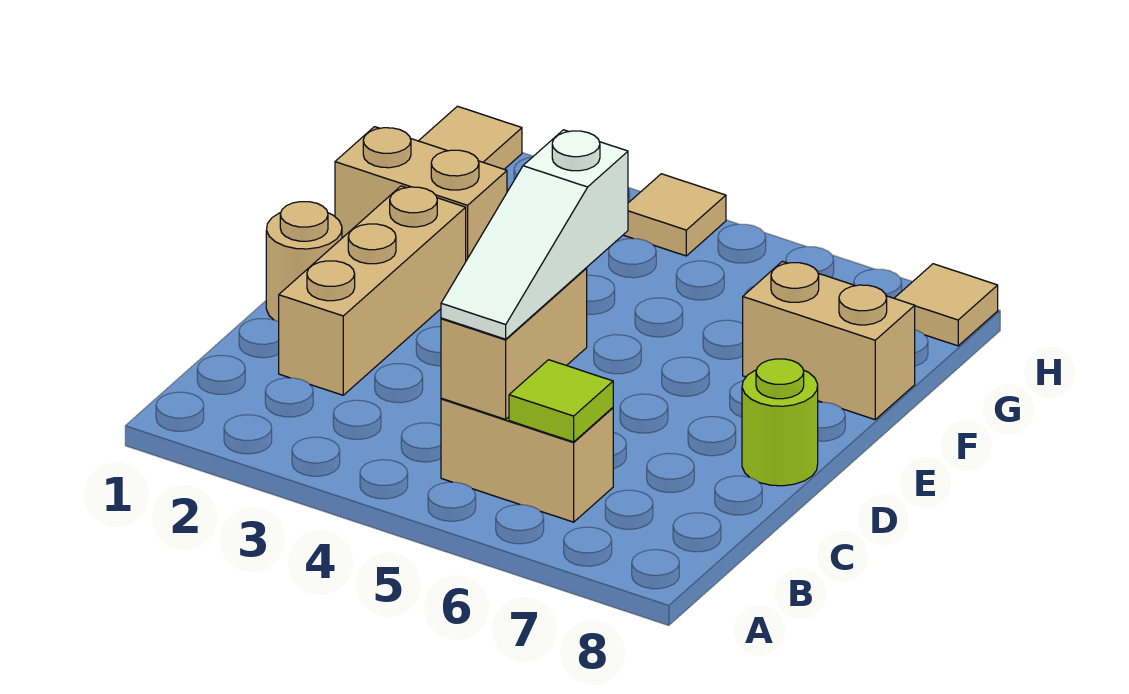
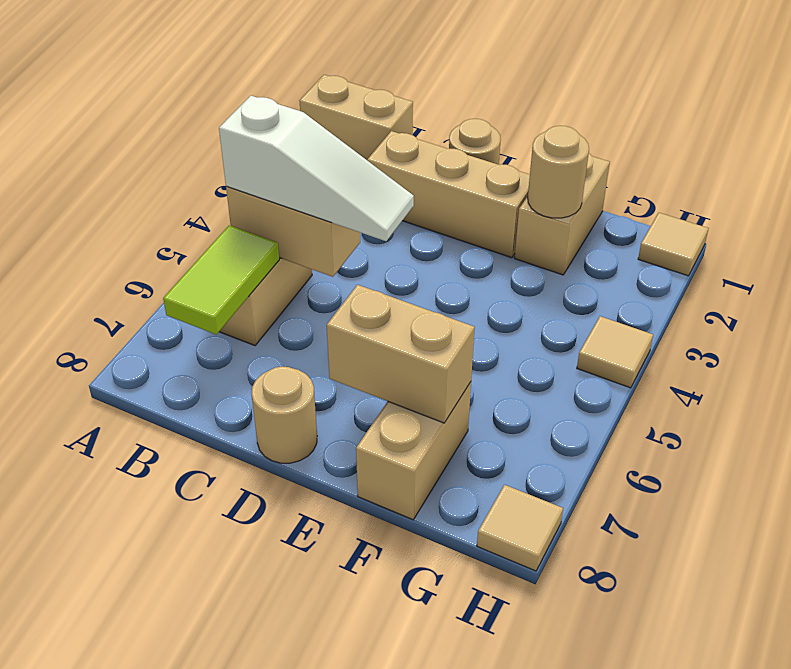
none -> tan brick A1:B1 level 1
white slope B5:D5 level 3 top D -> white slope B5:D5 level 3 top B
lime tile B6 level 2 -> lime tile B6:B7 level 2
lime round brick D8 level 1 -> tan round brick D8 level 1
none -> tan brick E7:F7 level 2
none -> tan round brick F2 level 2

